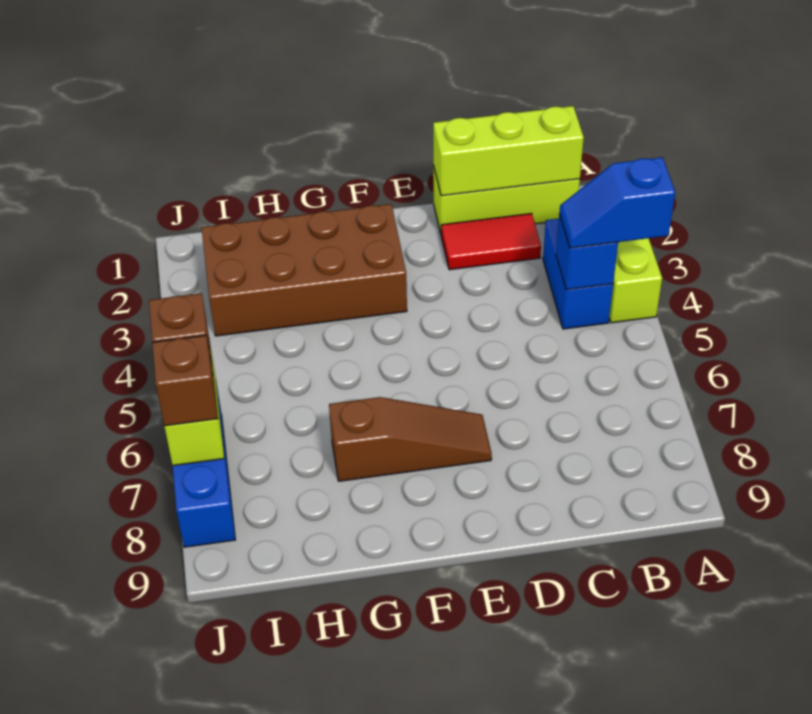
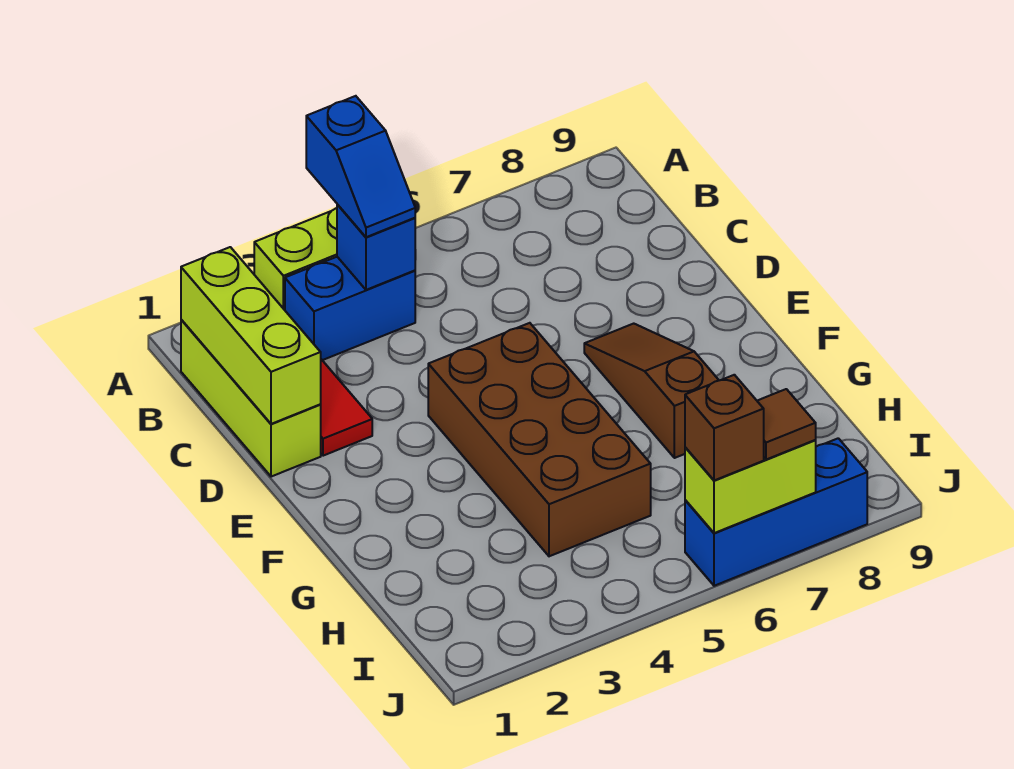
brown brick F2:I3 level 1 -> brown brick E4:H5 level 1
brown brick J7 level 3 -> brown tile J7 level 3

